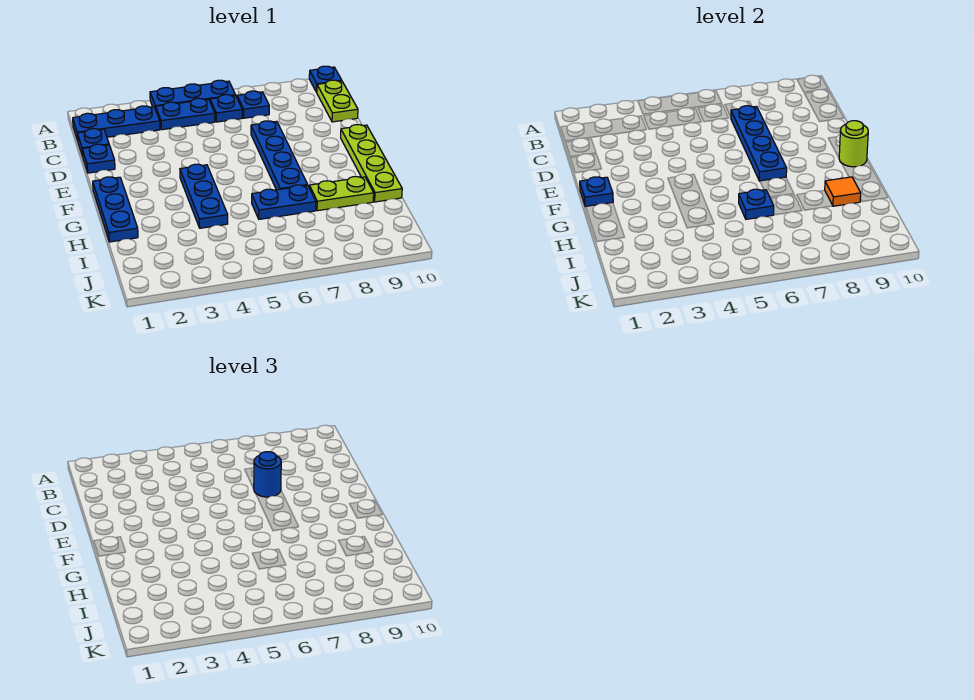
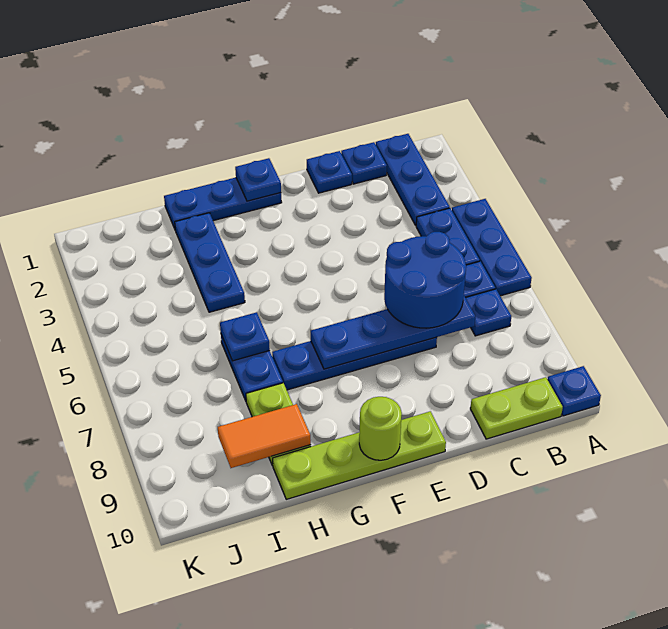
blue round brick D7 level 3 -> blue round brick C6:D7 level 3
blue plate F4:H4 level 1 -> blue plate H2:H4 level 1
orange tile H9 level 2 -> orange tile H9:I9 level 2

